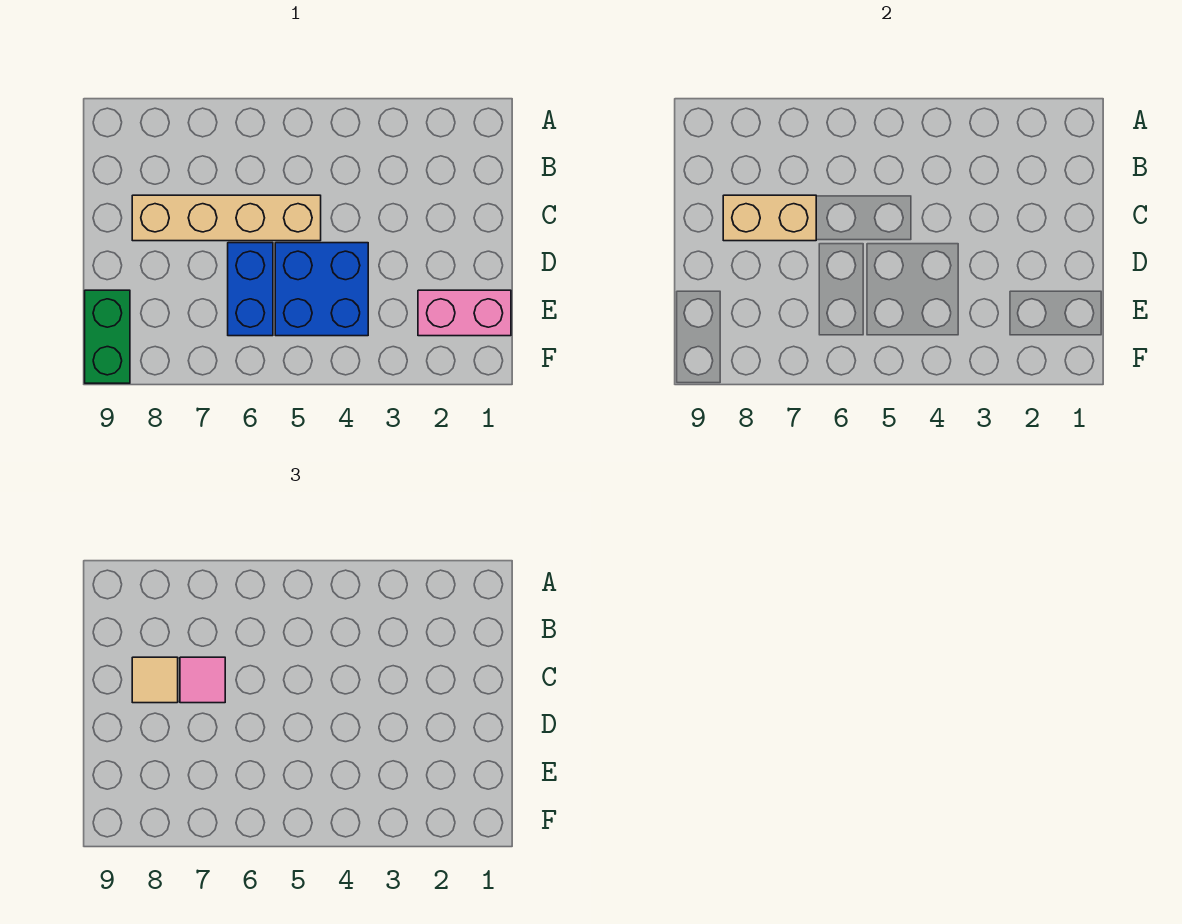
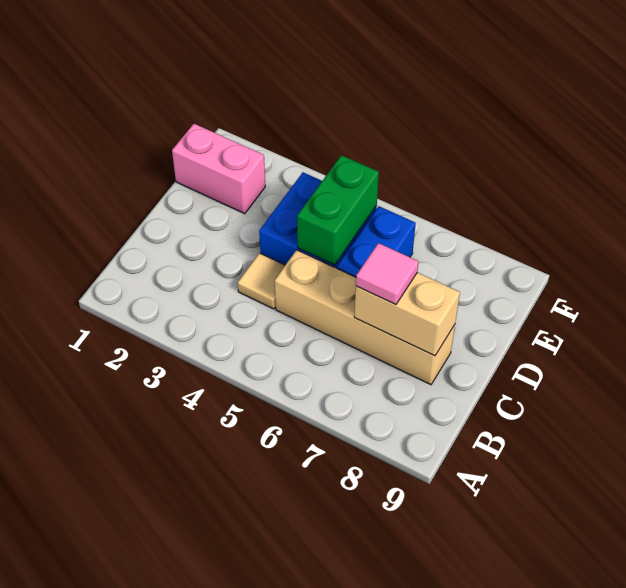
tan tile C8 level 3 -> tan tile C4 level 1
green brick E9:F9 level 1 -> green brick D5:E5 level 2

